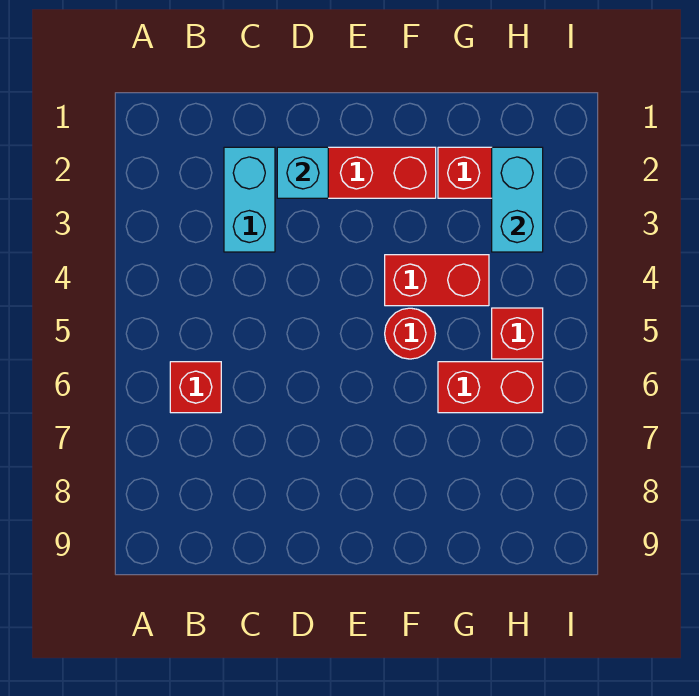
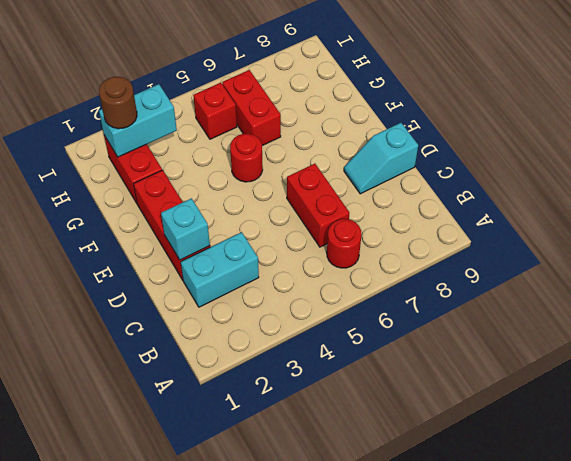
red brick B6 level 1 -> red round brick B6 level 1
none -> cyan slope D8:D9 level 1 top 9
red brick F4:G4 level 1 -> red brick C6:D6 level 1
none -> brown round brick H2 level 3

